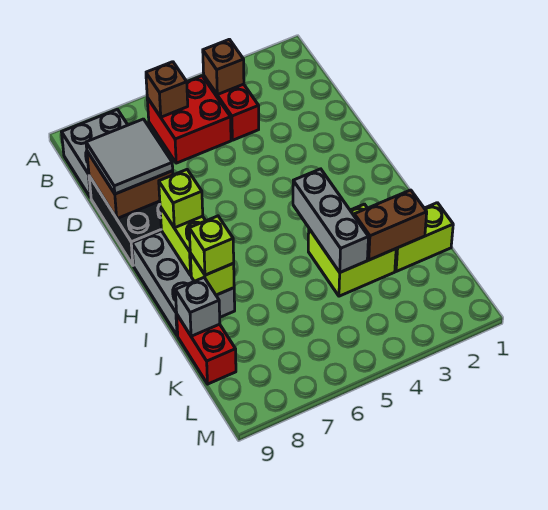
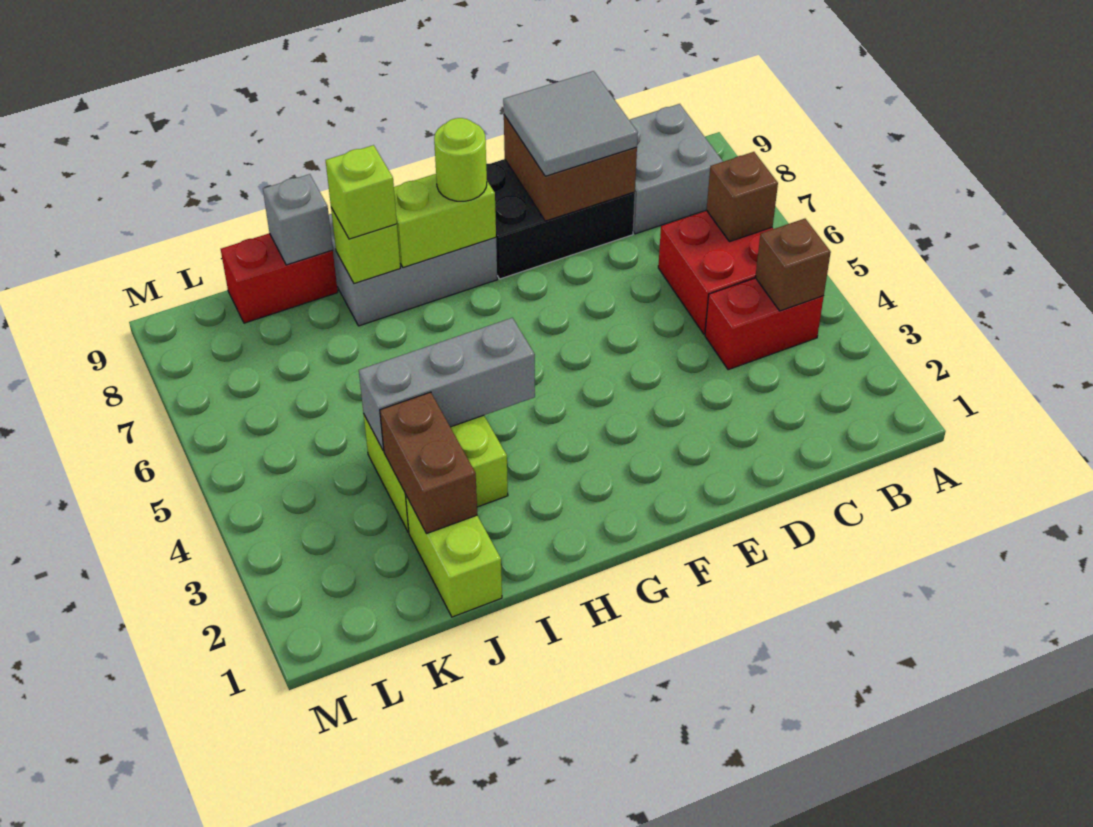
lime brick G8 level 3 -> lime round brick G8 level 3

